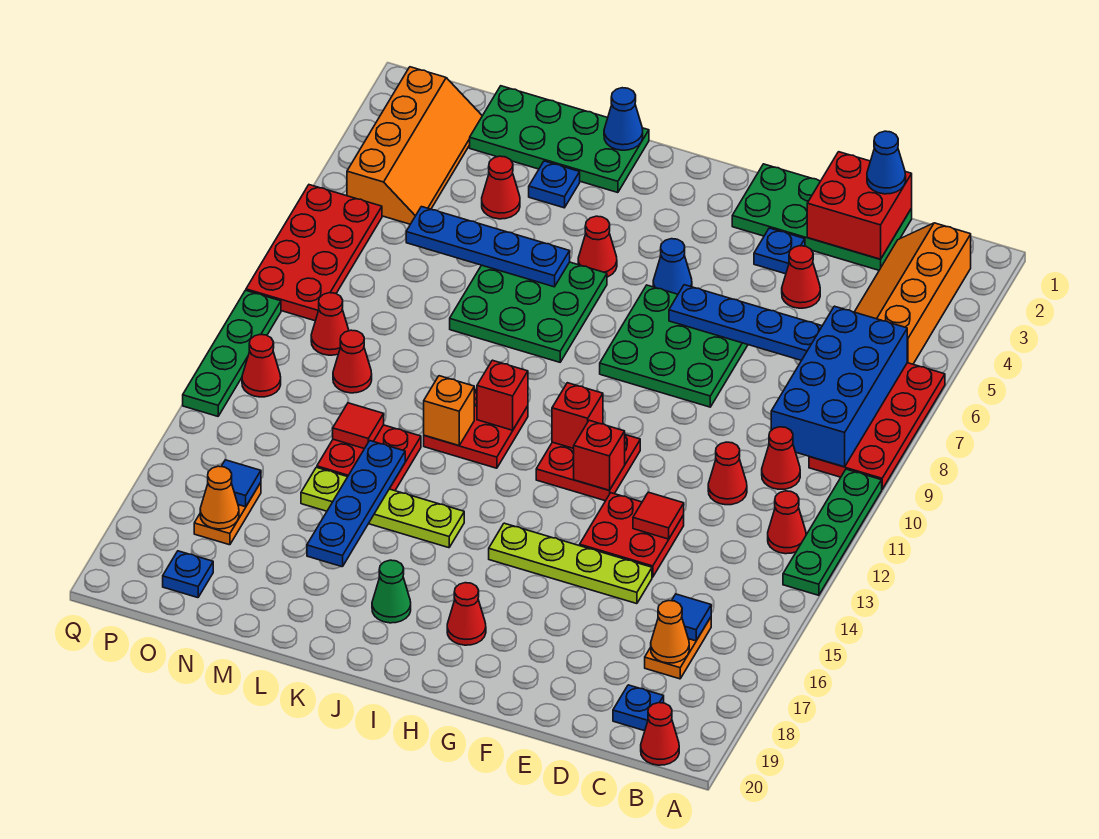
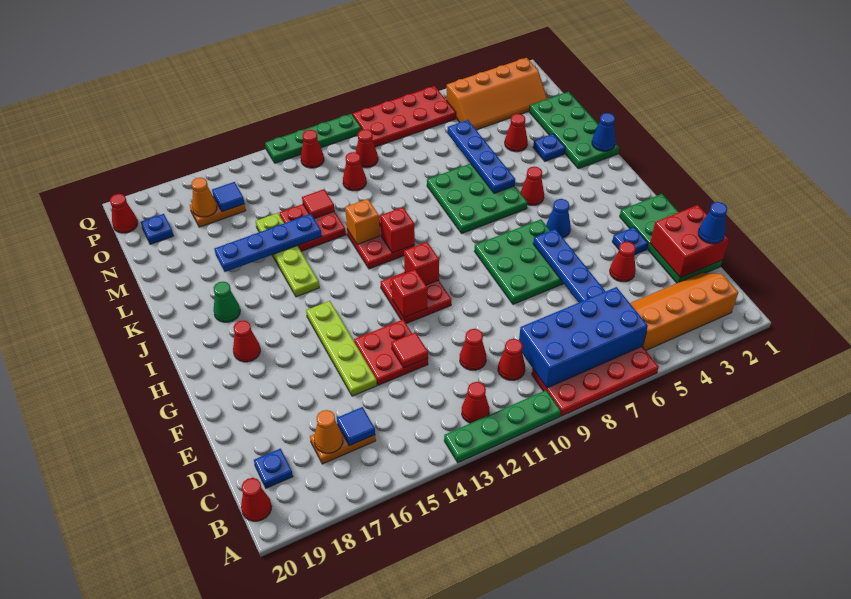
none -> red cone P20 level 1

